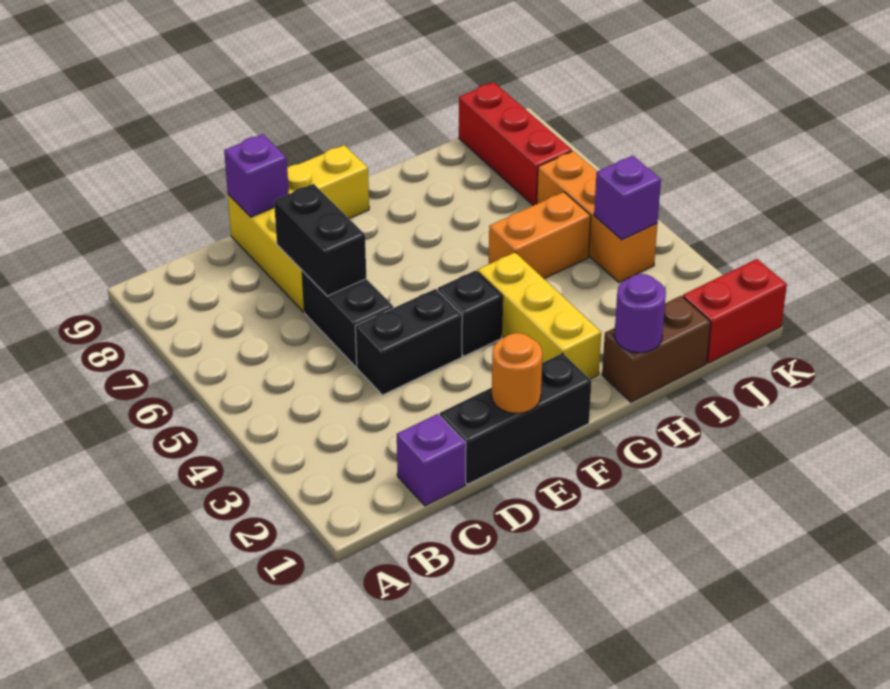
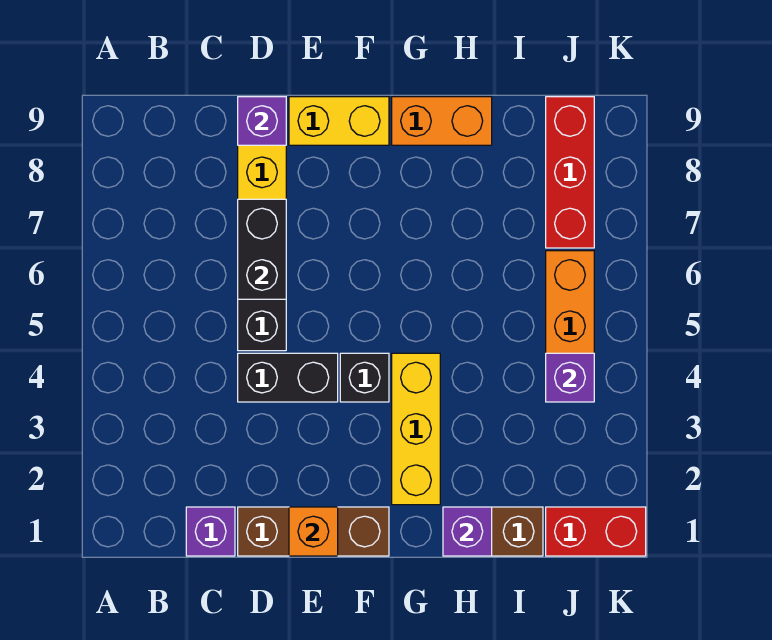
black brick D1:F1 level 1 -> brown brick D1:F1 level 1
orange round brick E1 level 2 -> orange brick E1 level 2
purple round brick H1 level 2 -> purple brick H1 level 2
orange brick H5:I5 level 1 -> orange brick G9:H9 level 1

